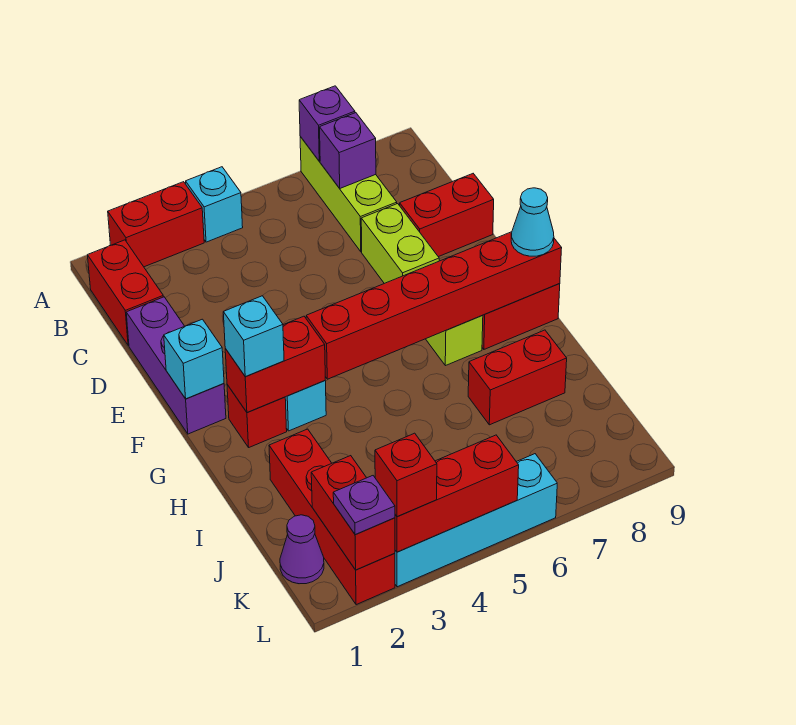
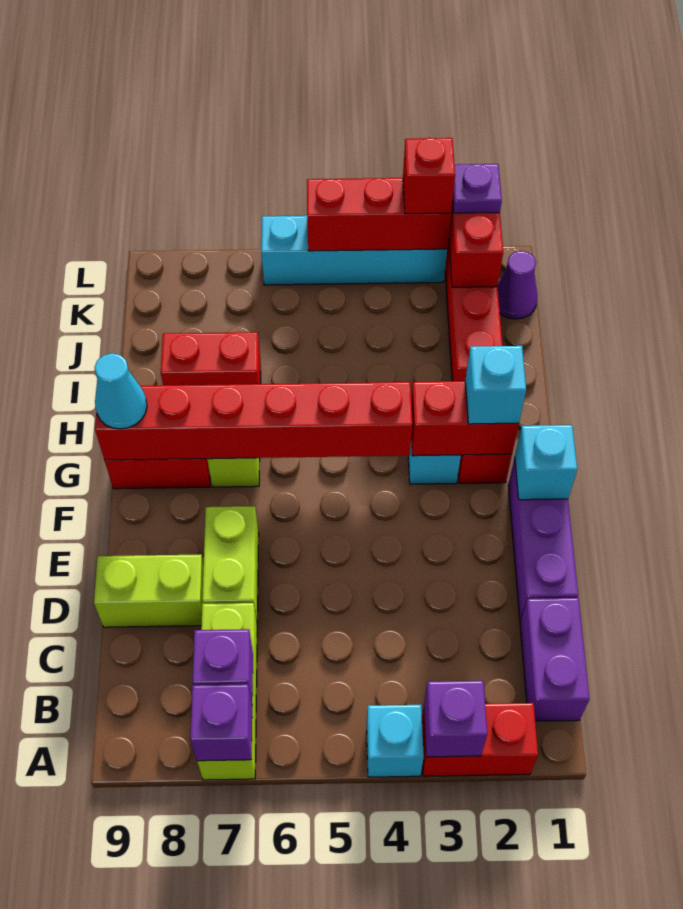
none -> purple brick A3 level 2
red brick B1:C1 level 1 -> purple brick B1:C1 level 1
red brick D8:D9 level 1 -> lime brick D8:D9 level 1

